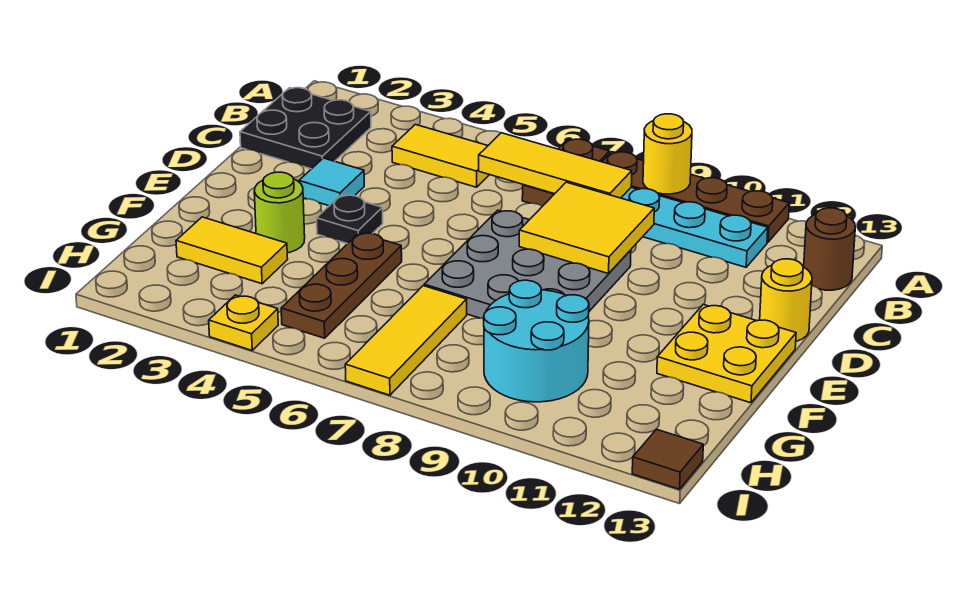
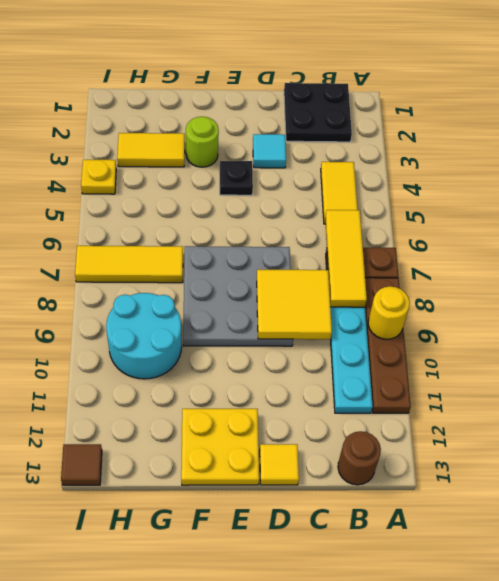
yellow round brick D13 level 1 -> yellow tile D13 level 1
brown plate F5:H5 level 1 -> none
yellow tile G2:G3 level 1 -> yellow tile G3:H3 level 1

